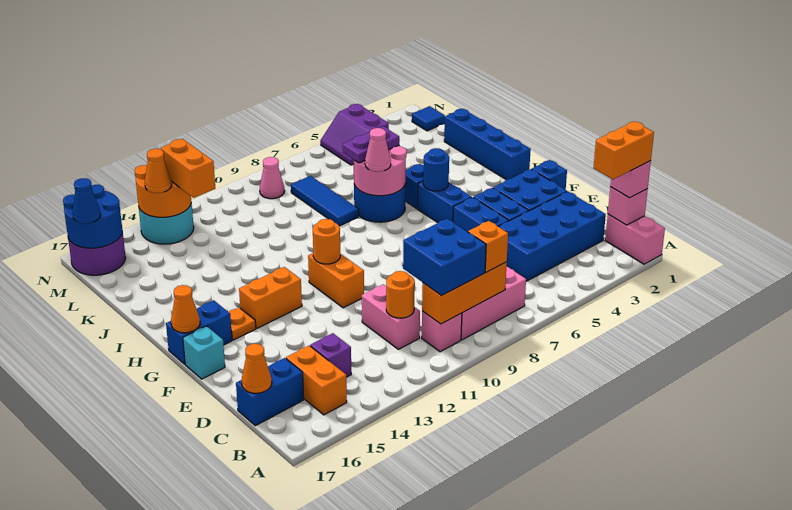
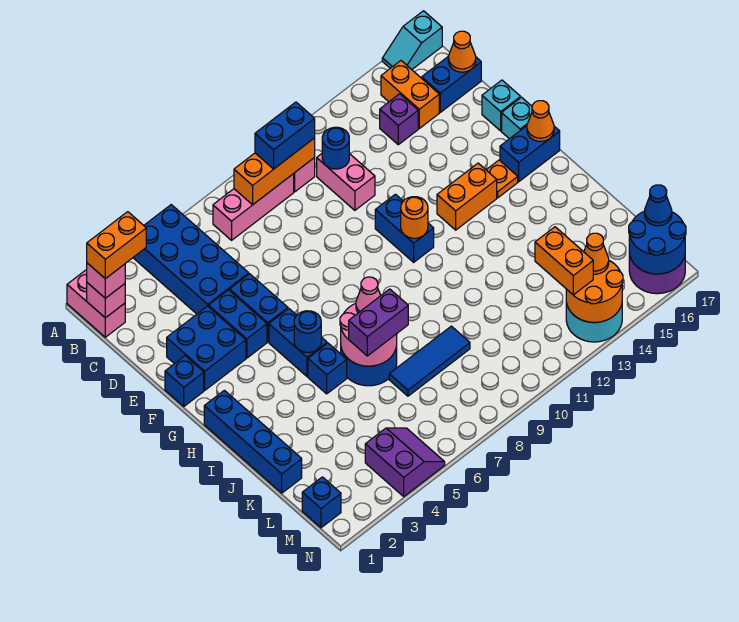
none -> cyan slope A16:A17 level 1 top 17
orange brick B8 level 3 -> none
blue brick B9:C10 level 3 -> blue brick B9:B10 level 3
blue brick C2:D5 level 1 -> blue brick A4:D5 level 1
orange round brick C11 level 2 -> blue round brick C11 level 2
none -> cyan brick E17 level 1
orange brick F11:G11 level 1 -> blue brick F11:G11 level 1
purple plate J6:J7 level 3 -> purple brick J6:J7 level 3
blue tile J8:L8 level 1 -> blue tile K7:K9 level 1
blue tile M1 level 1 -> blue brick M1 level 1
pink cone M9 level 1 -> none

